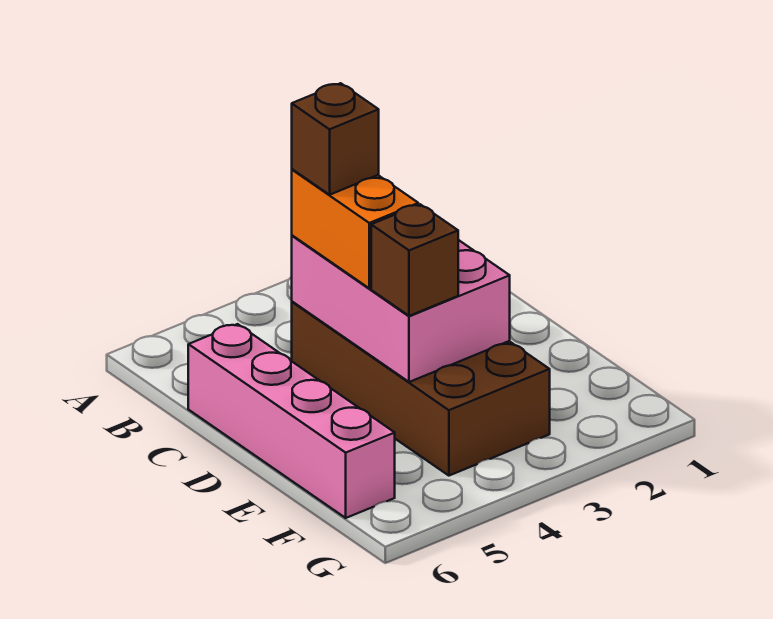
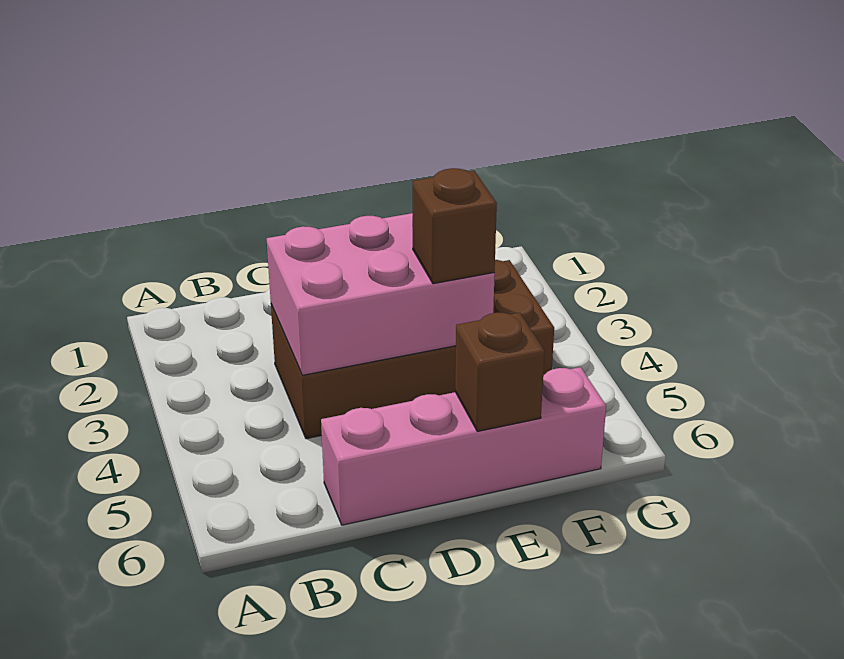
orange brick C4:D4 level 3 -> none
brown brick C4 level 4 -> brown brick E6 level 2

